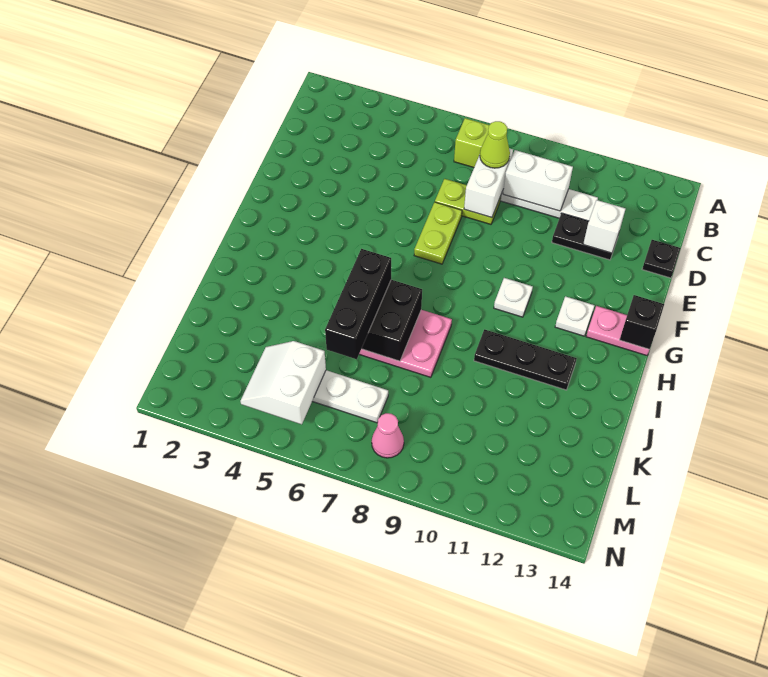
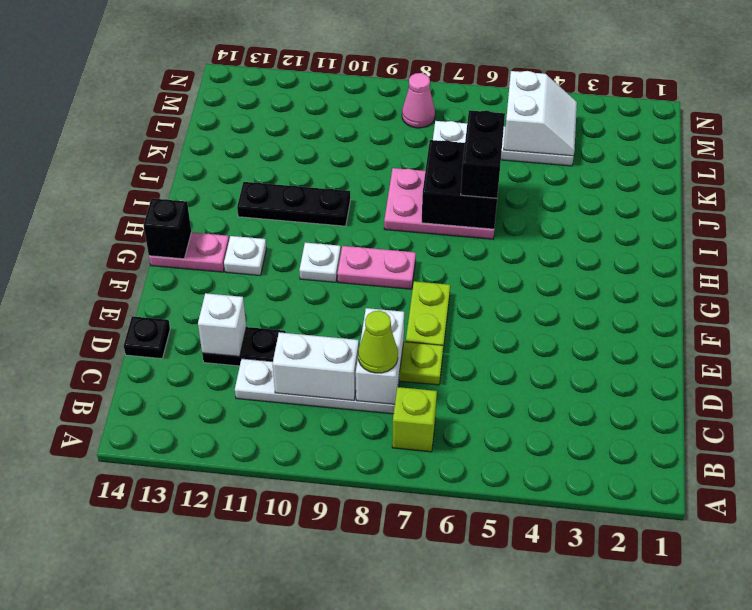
none -> pink plate G8:G9 level 1
black brick I6:K6 level 3 -> black brick I6:J6 level 3

